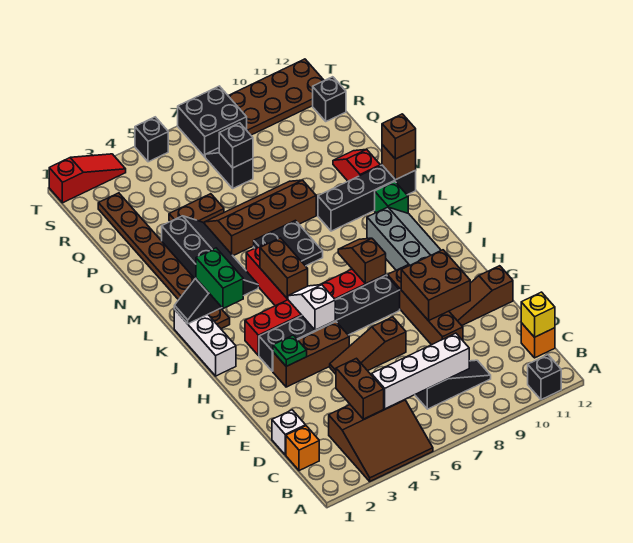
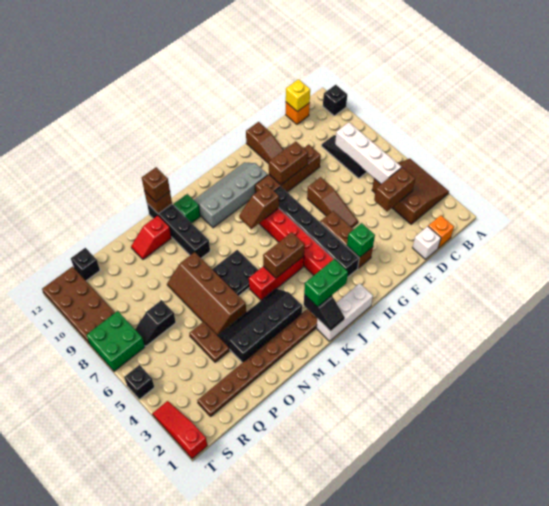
brown brick F9:G10 level 2 -> brown brick F9:G9 level 2
green plate G3 level 2 -> green brick G3 level 2
white slope H5:I5 level 2 top H -> none
black brick Q7 level 2 -> none
black brick S7:T8 level 1 -> green brick S7:T8 level 1

